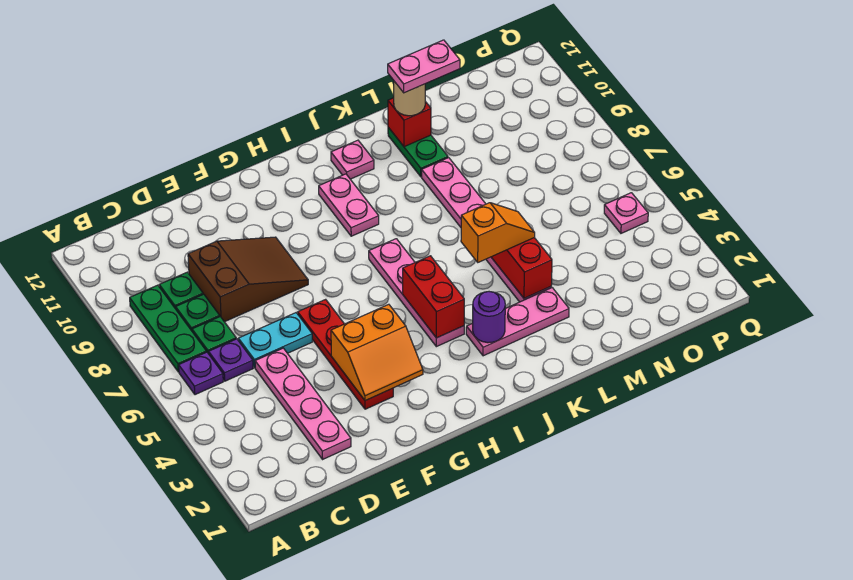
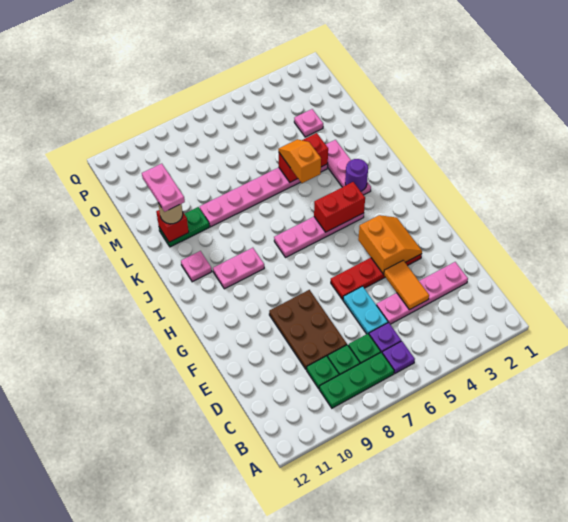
none -> orange tile D4:E4 level 2
brown slope D8:F9 level 1 top D -> brown plate D8:F9 level 1
pink plate P5 level 1 -> pink plate N3 level 1

